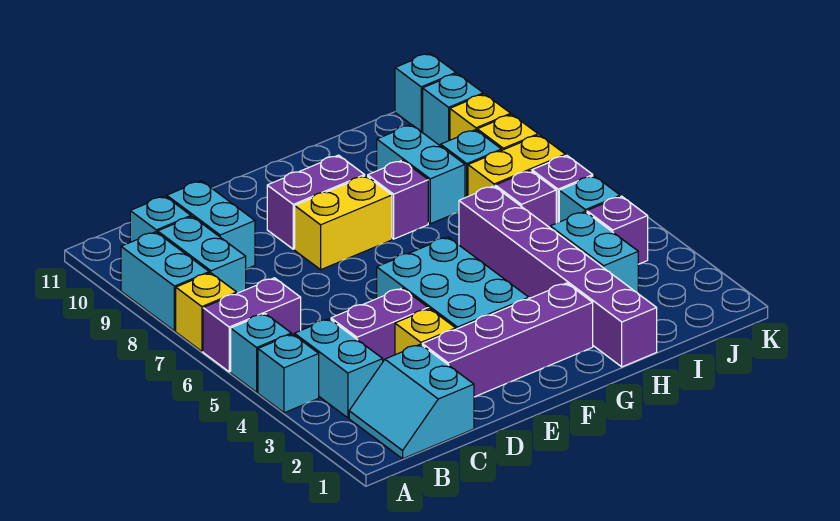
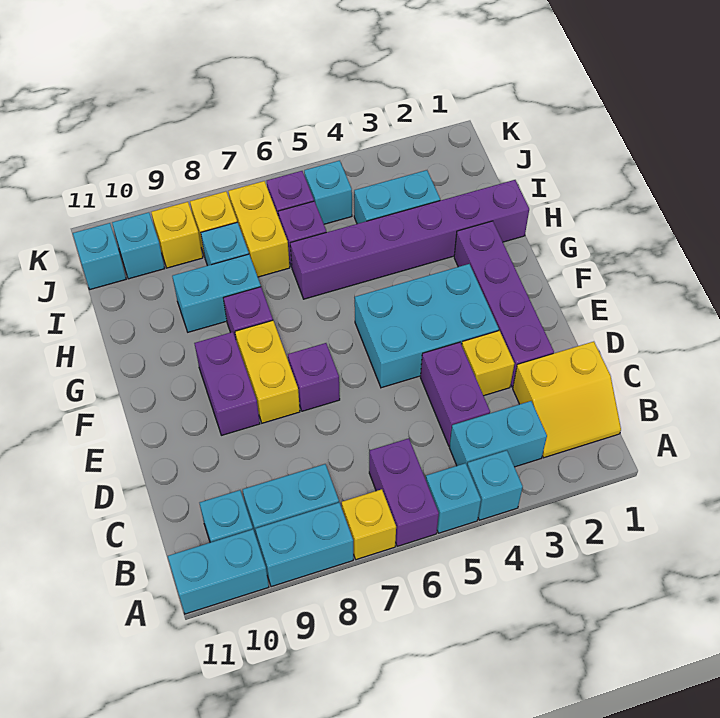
cyan slope B1:C2 level 1 top C -> yellow slope B1:C2 level 1 top C
cyan brick C9:C10 level 1 -> cyan brick A10:A11 level 1
purple brick J4 level 1 -> purple brick E7 level 1

